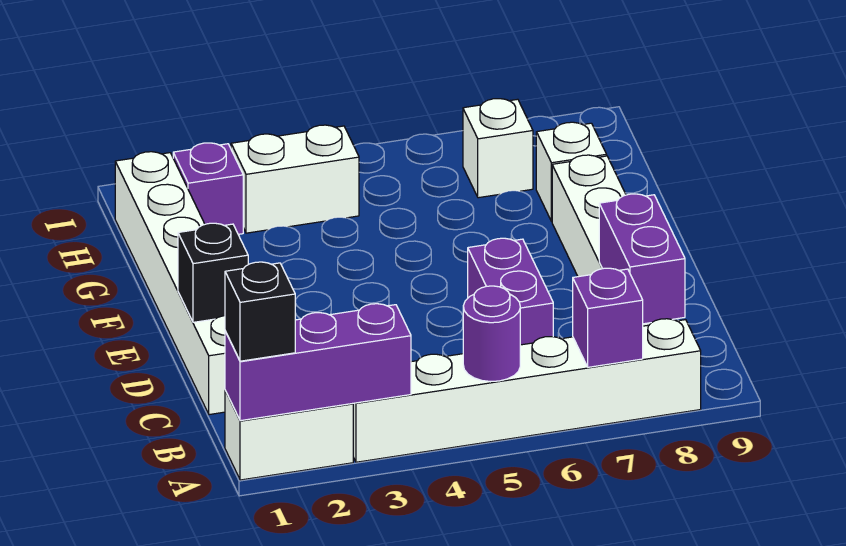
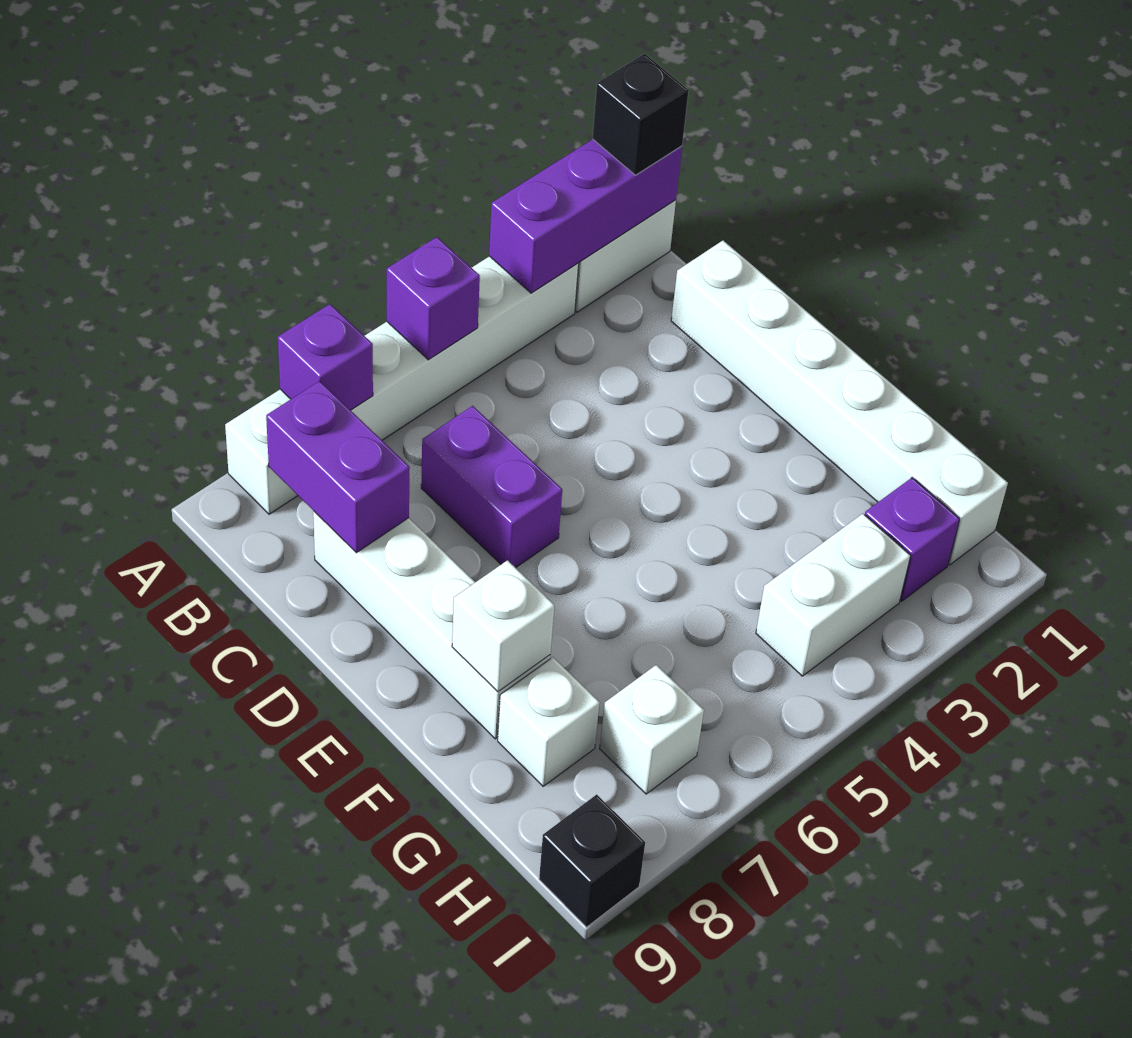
purple round brick A5 level 2 -> purple brick A5 level 2
black brick D1 level 2 -> black brick I9 level 1
none -> white brick F8 level 2

